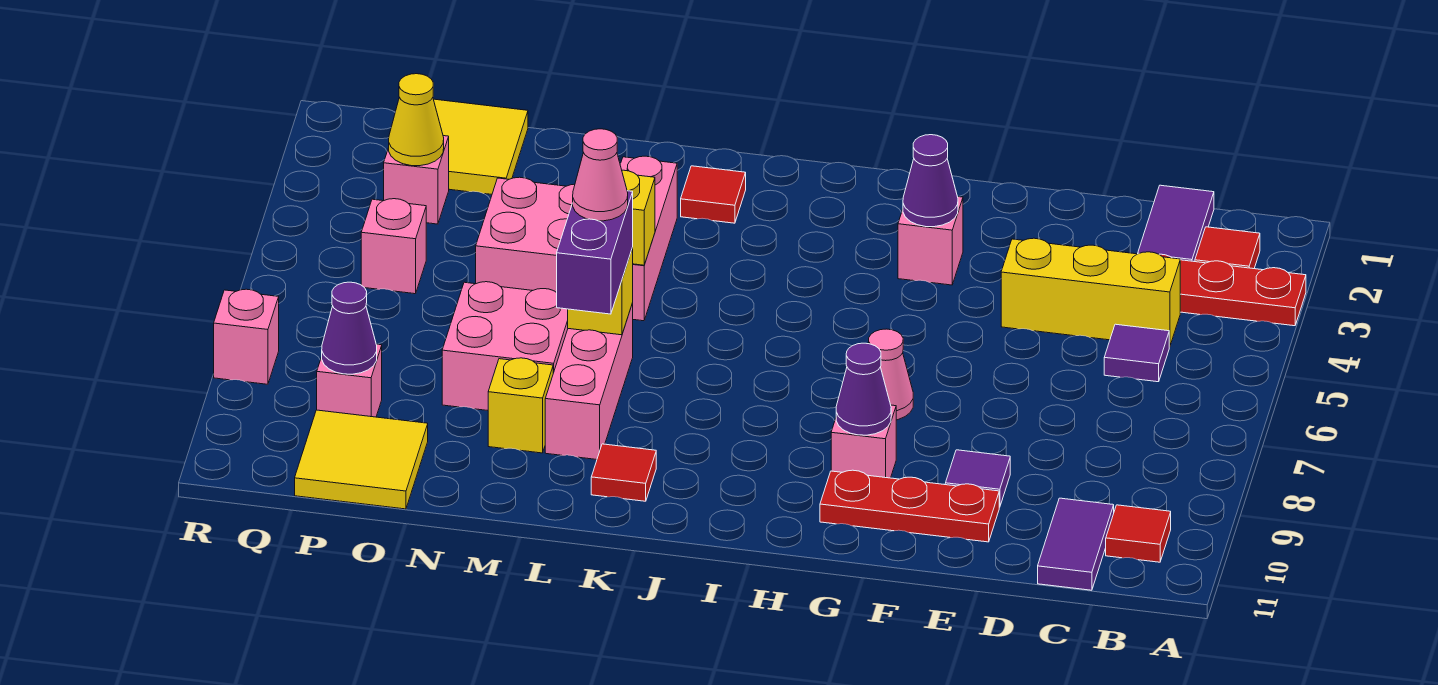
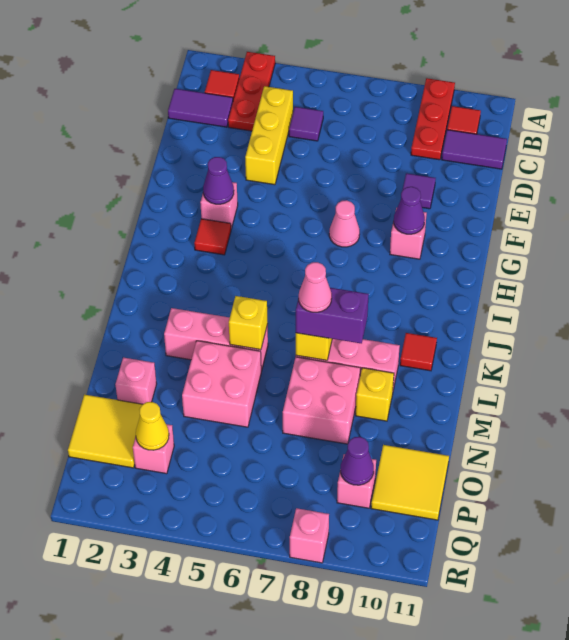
red plate E10:G10 level 1 -> red plate A9:C9 level 1
red tile K2 level 1 -> red tile H3 level 1
pink brick P5 level 1 -> pink brick N2 level 1

